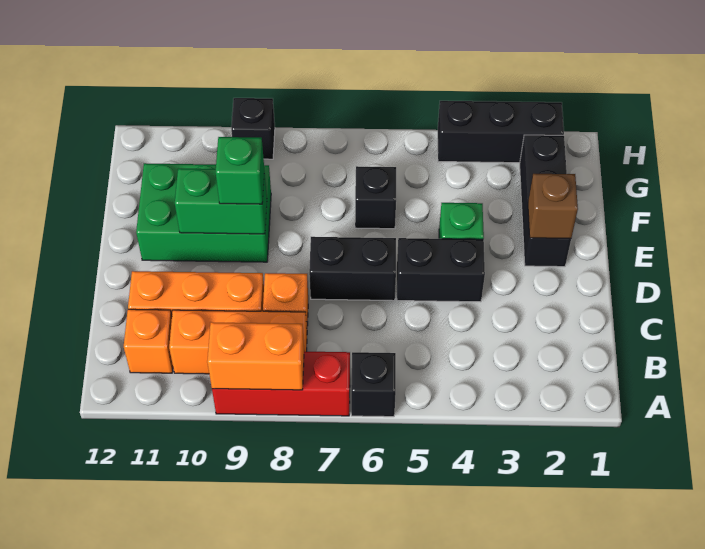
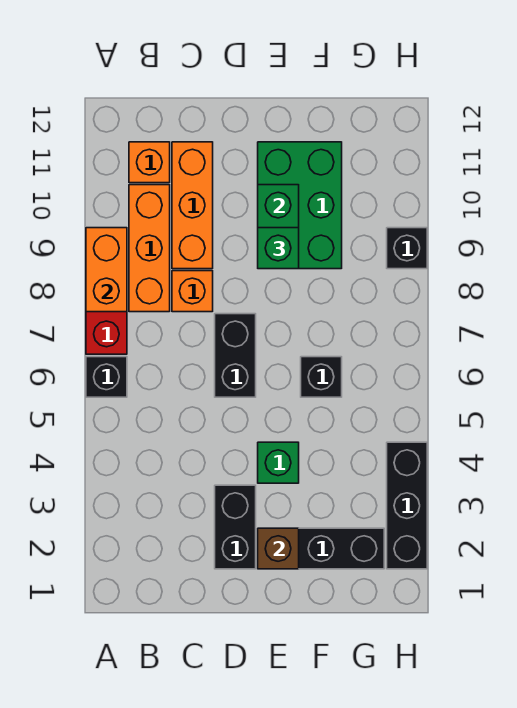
black brick D4:D5 level 1 -> black brick D2:D3 level 1

